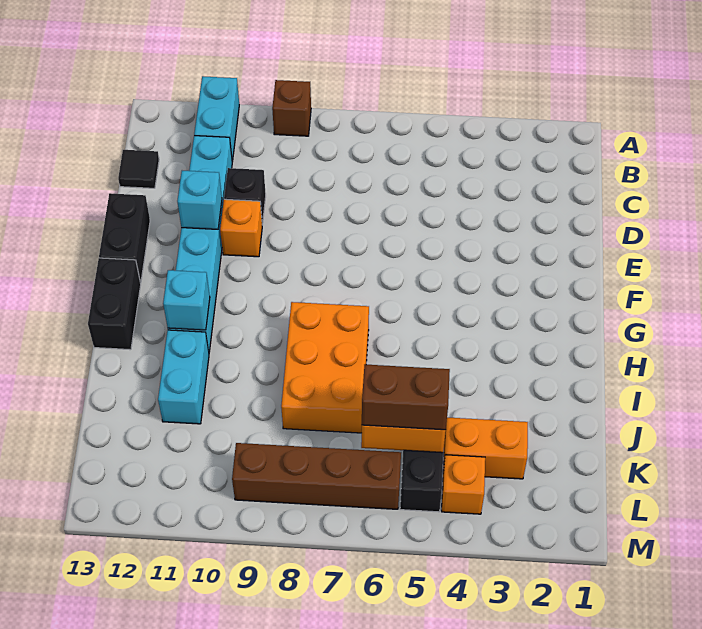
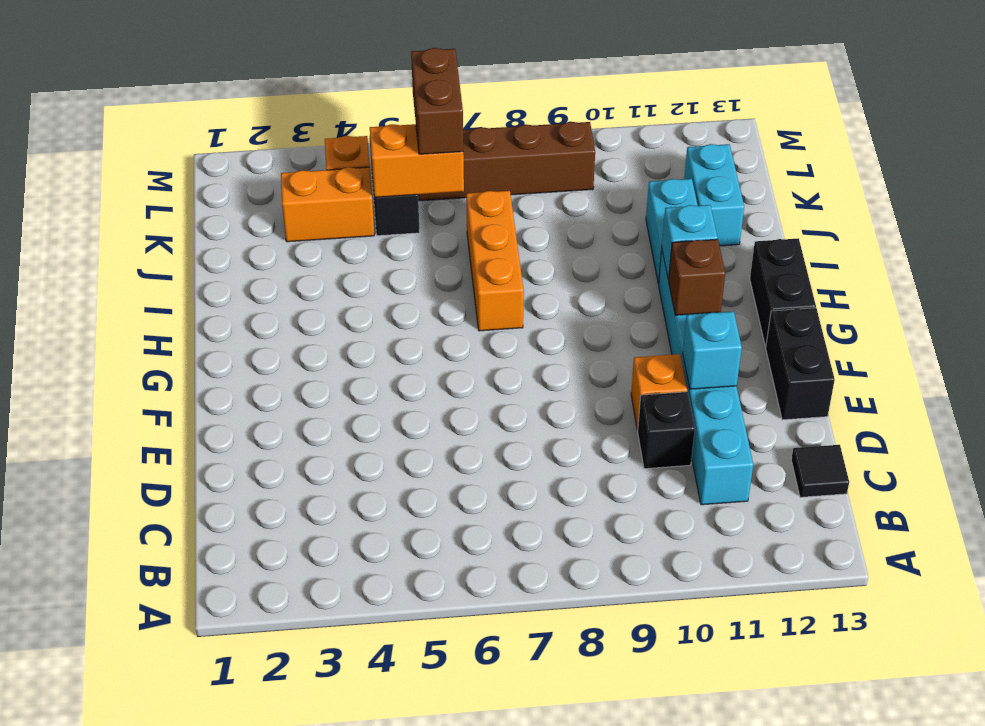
brown brick A9 level 1 -> brown brick G11 level 2
cyan brick A11:B11 level 1 -> cyan brick J12:K12 level 1
orange brick H7:J8 level 1 -> orange brick H7:J7 level 1
brown brick K5:K6 level 3 -> brown brick K6:L6 level 3

